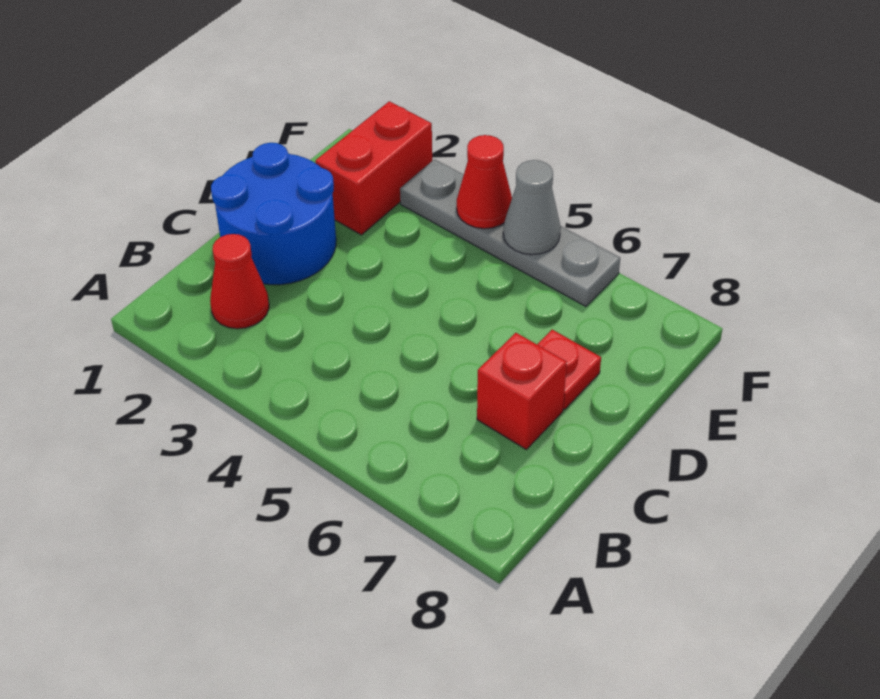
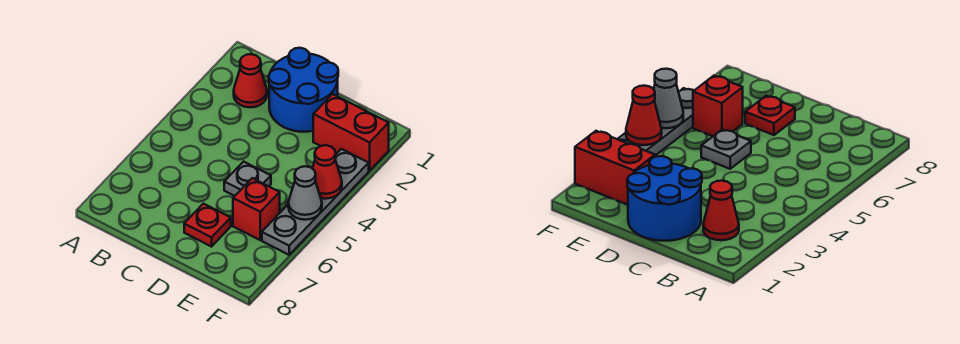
red brick C7 level 1 -> red brick E6 level 1
none -> grey plate D5 level 1

